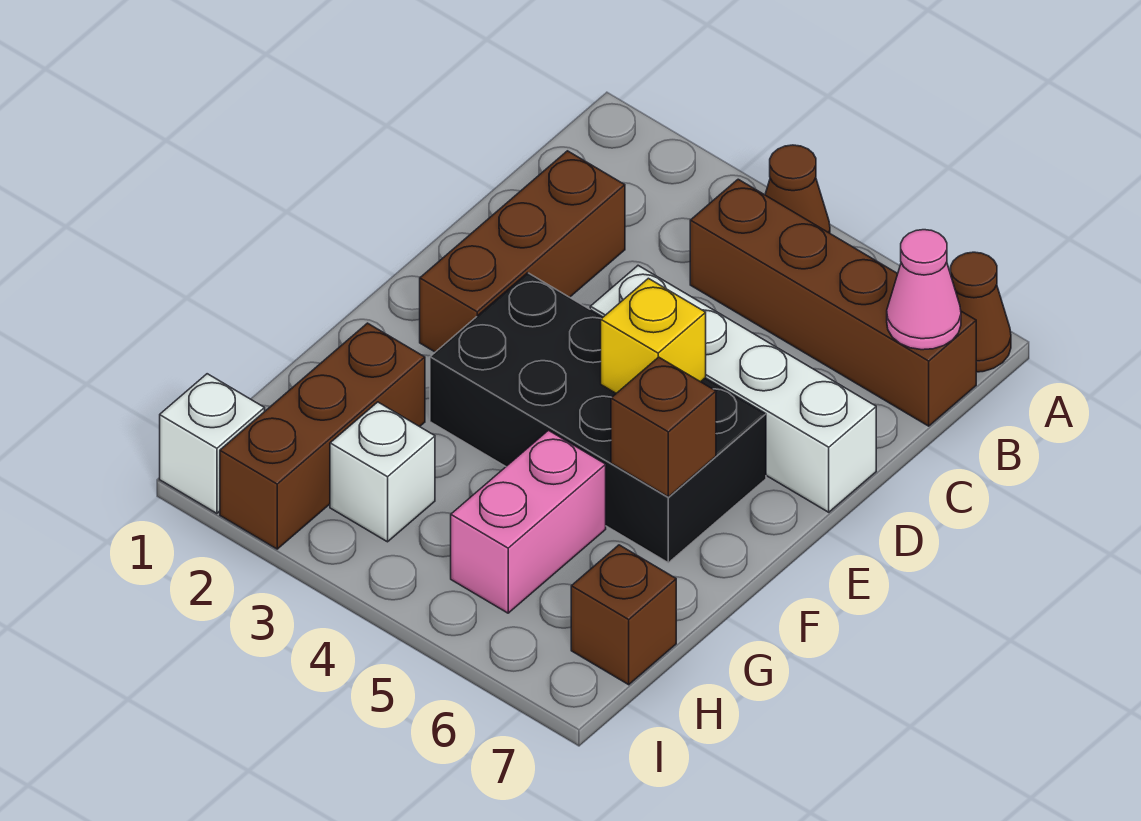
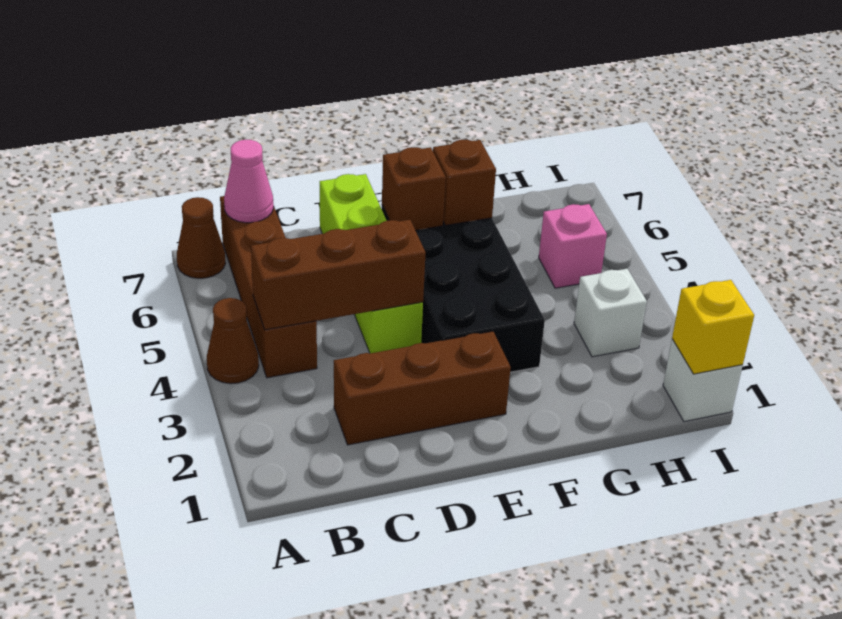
white brick D4:D7 level 1 -> lime brick D4:D7 level 1
yellow brick E5 level 2 -> yellow brick I1 level 2
brown brick G2:I2 level 1 -> brown brick B4:D4 level 2
pink brick G5:H5 level 1 -> pink brick H5 level 1
brown brick H7 level 1 -> brown brick E6 level 2

